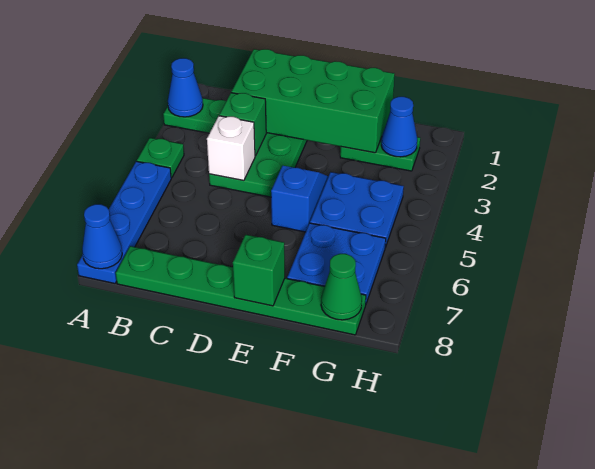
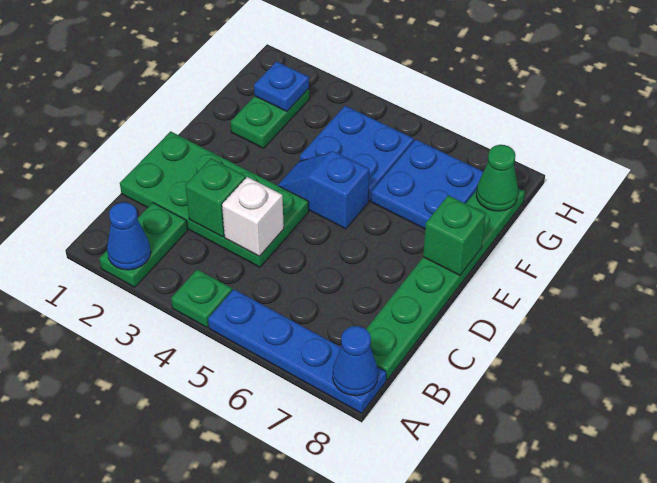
green brick C1:F2 level 2 -> none
blue cone G2 level 2 -> blue plate G2 level 2

